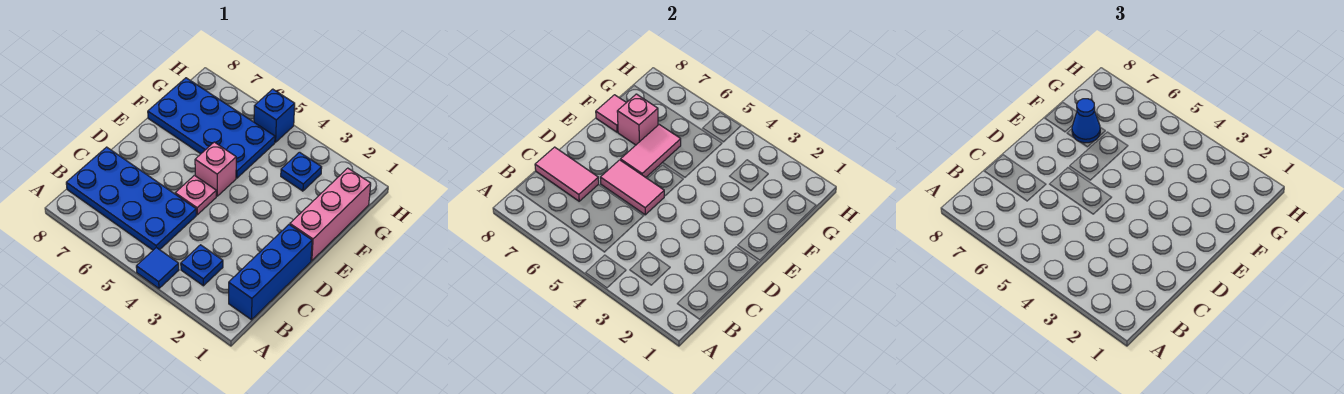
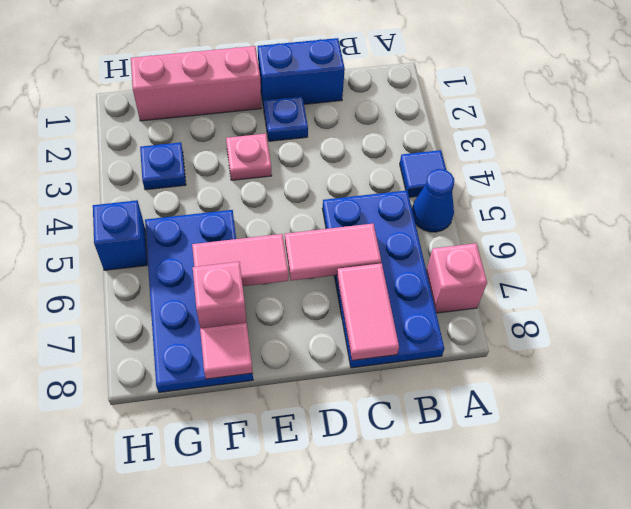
blue brick B1:D1 level 1 -> blue brick C1:D1 level 1
blue plate B3 level 1 -> blue plate D2 level 1
pink plate D5 level 1 -> pink plate E3 level 1
pink tile D5:D6 level 2 -> pink tile C6:D6 level 2
pink brick E5 level 1 -> pink brick A7 level 1
blue cone F7 level 3 -> blue cone A5 level 1

